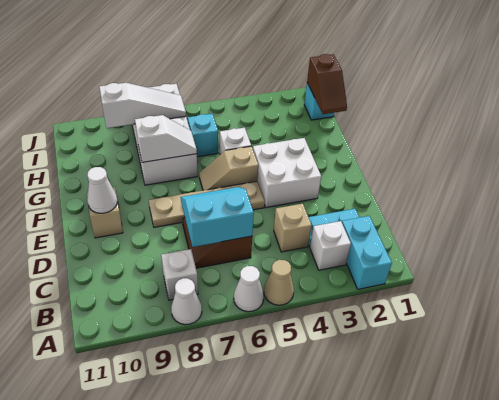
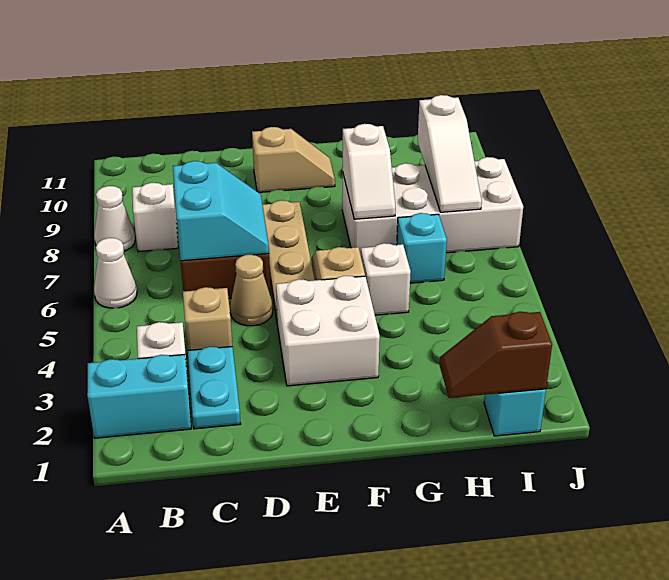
tan cone A5 level 1 -> tan cone D5 level 1
white cone E10 level 2 -> none

